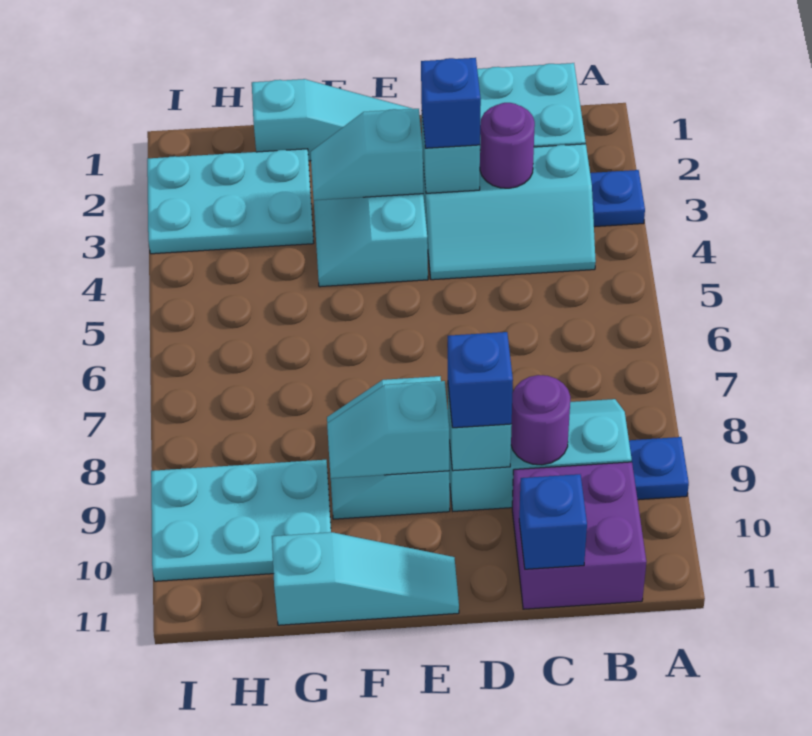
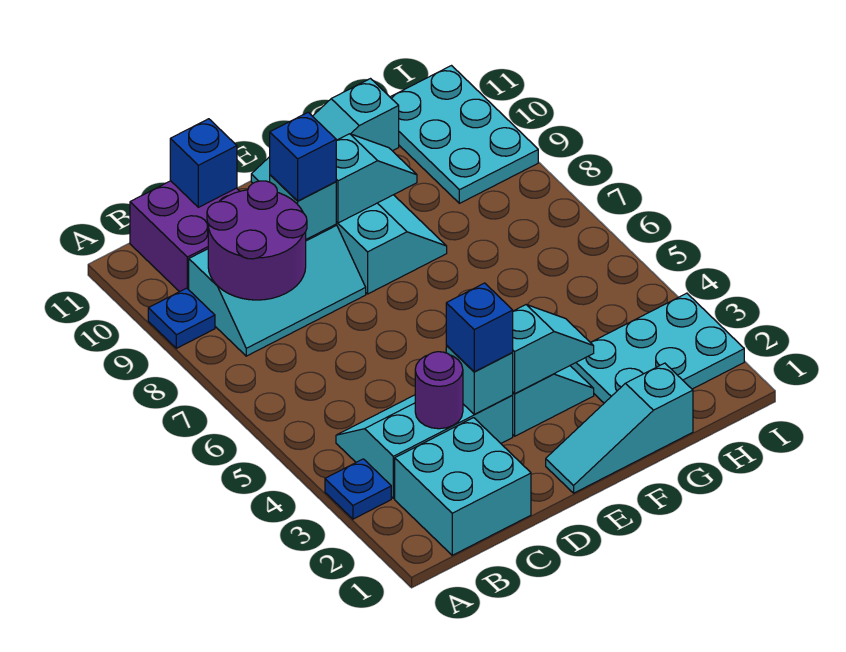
purple round brick C9 level 2 -> purple round brick B8:C9 level 2
cyan plate G9:I10 level 1 -> cyan plate H9:I11 level 1

